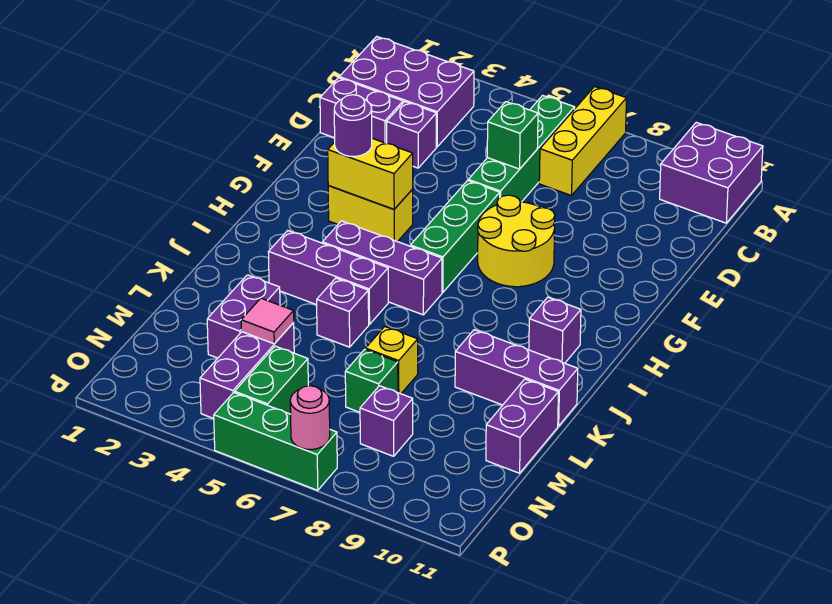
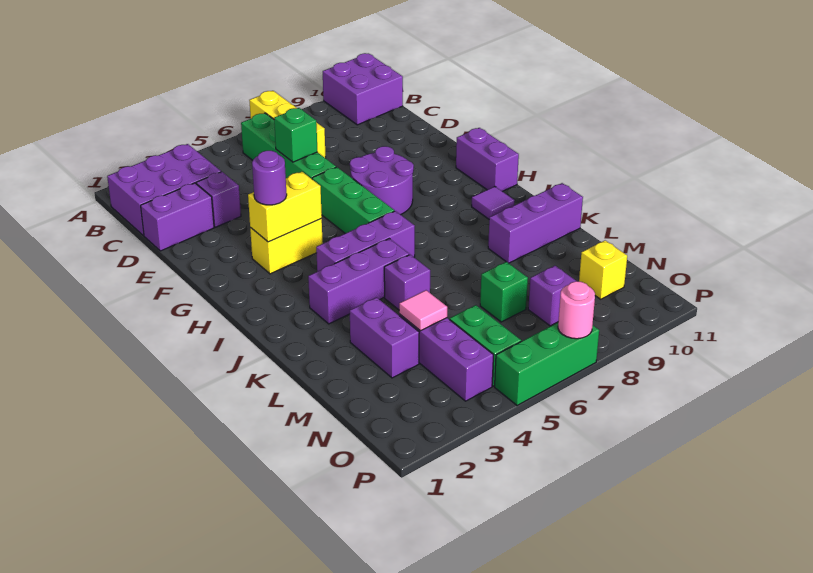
yellow round brick F7:G8 level 1 -> purple round brick F7:G8 level 1
purple brick I10 level 1 -> purple tile I10 level 1
yellow brick L7 level 1 -> yellow brick N10 level 1
purple brick L11:M11 level 1 -> purple brick G11:H11 level 1

